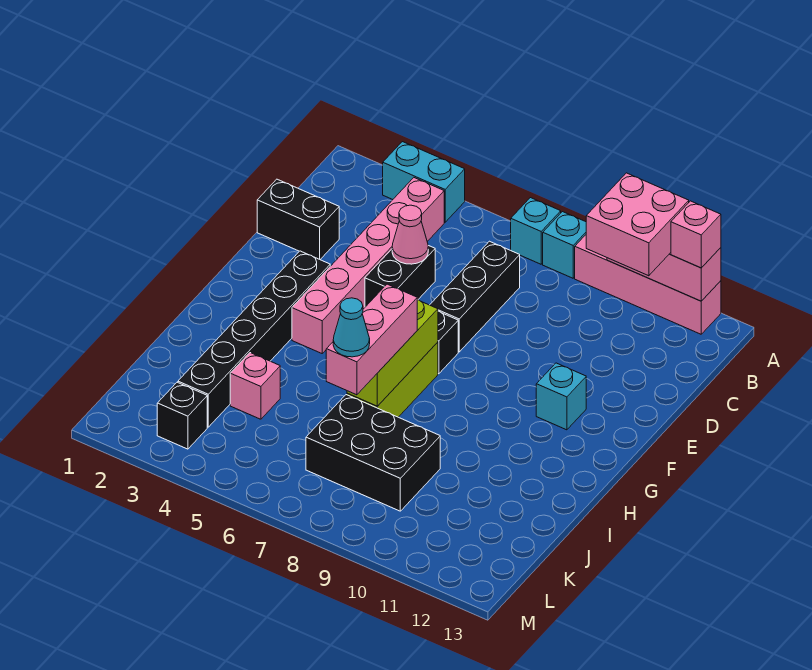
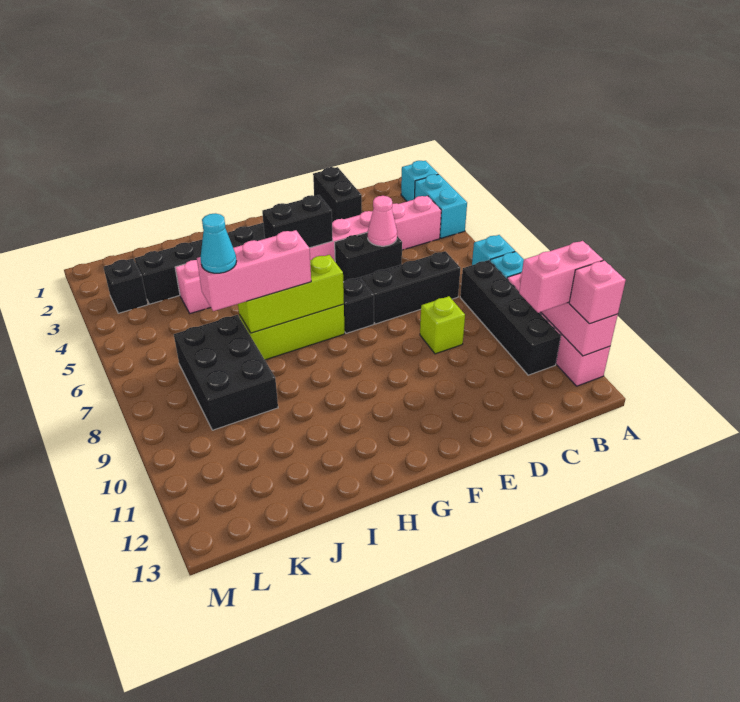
pink brick A10:B11 level 3 -> pink brick A11:B11 level 3
none -> black brick B8:B11 level 1
none -> lime brick D9 level 1
none -> black brick F4:G4 level 2
cyan brick F11 level 1 -> cyan brick A2 level 1

